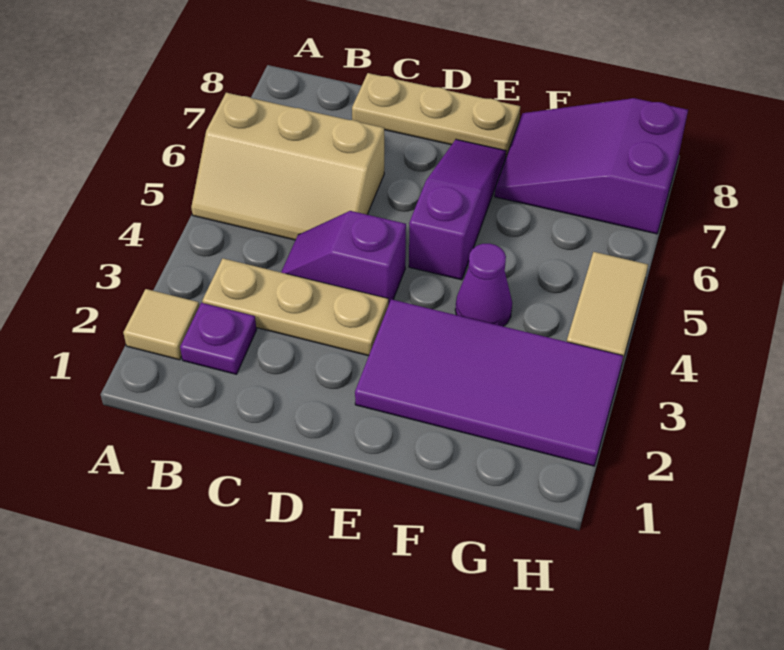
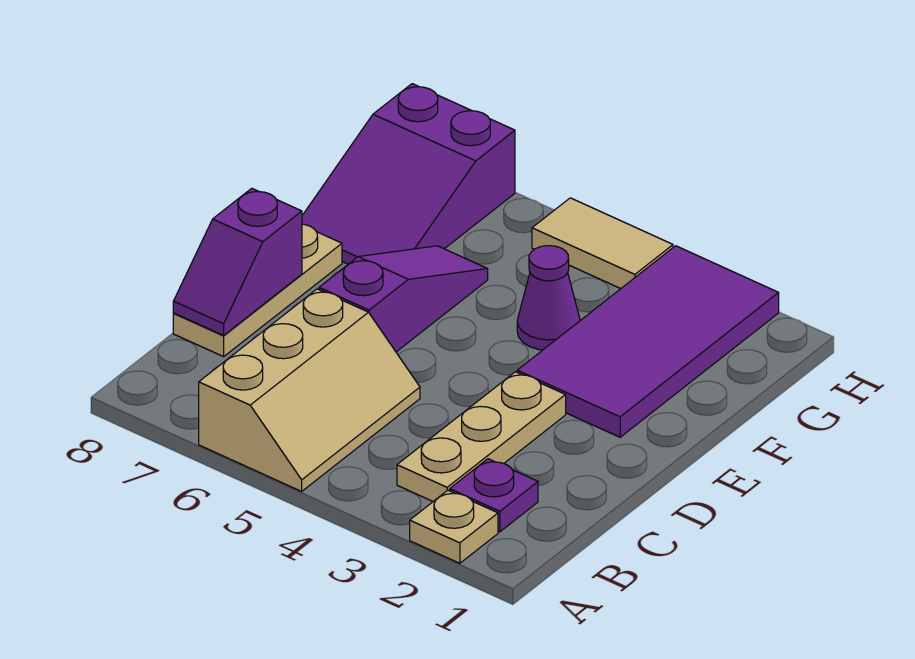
tan tile A2 level 1 -> tan plate A2 level 1
purple slope C4:D4 level 1 top D -> purple slope C8:D8 level 2 top D
purple slope E5:E7 level 1 top 5 -> purple slope D6:F6 level 1 top D

